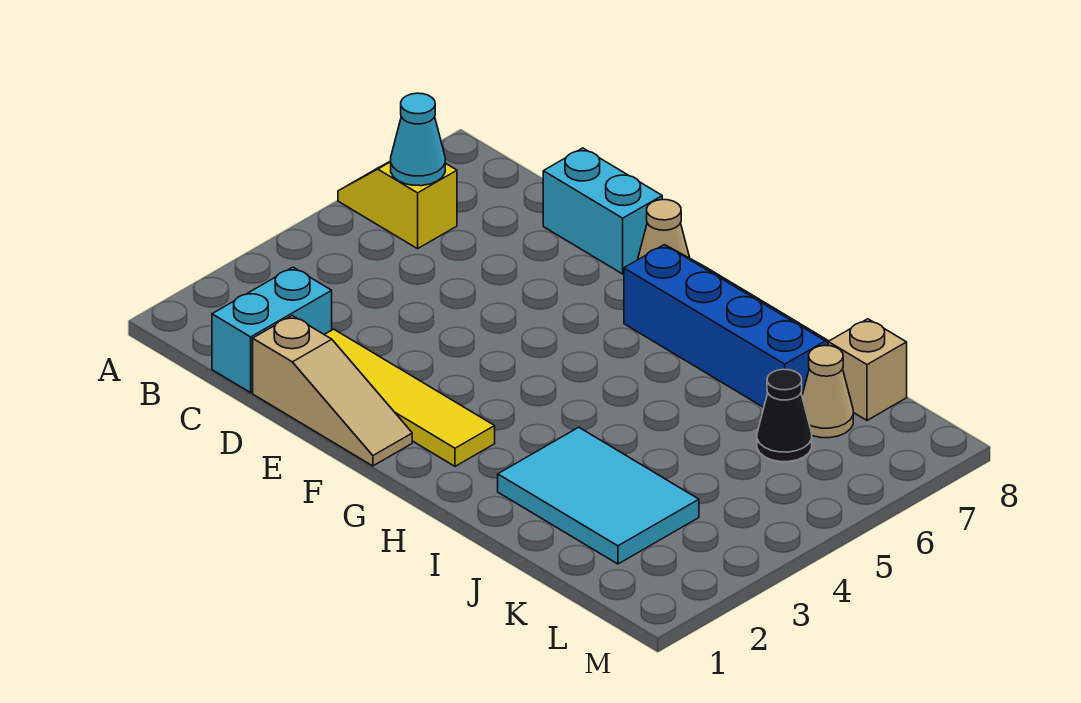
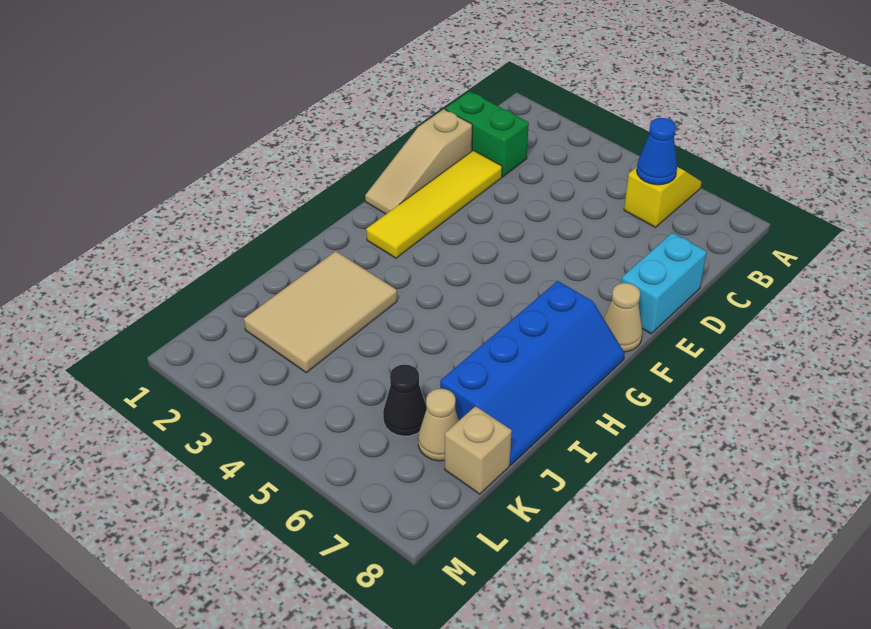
cyan cone B6 level 2 -> blue cone B6 level 2
cyan brick C1:C2 level 1 -> green brick C1:C2 level 1
cyan tile I2:K3 level 1 -> tan tile I2:K3 level 1

